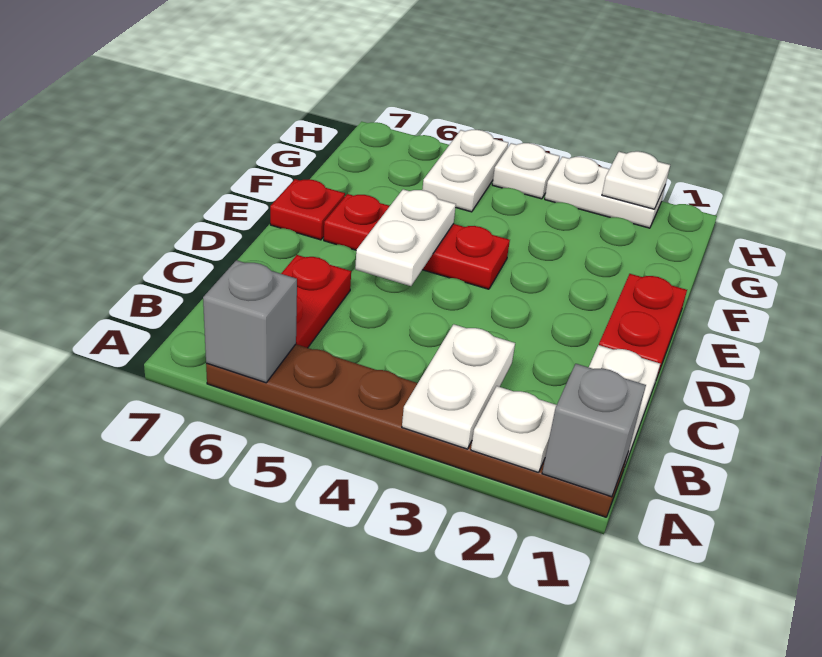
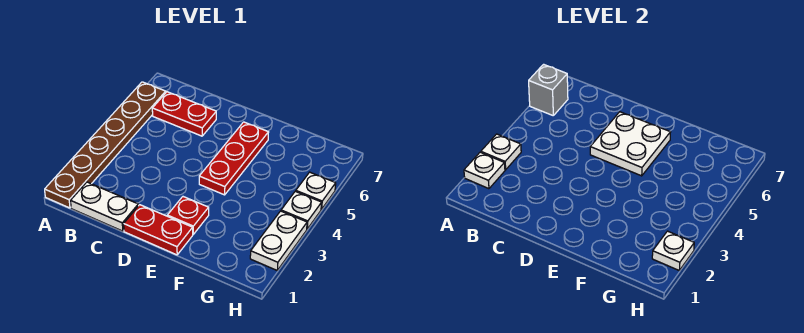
grey brick A1 level 2 -> none
white plate A3:B3 level 2 -> white plate A3 level 2
white plate D5:E5 level 2 -> white plate D5:E6 level 2
red plate E7 level 1 -> red plate E2 level 1
white plate G5:H5 level 1 -> white plate H5 level 1

